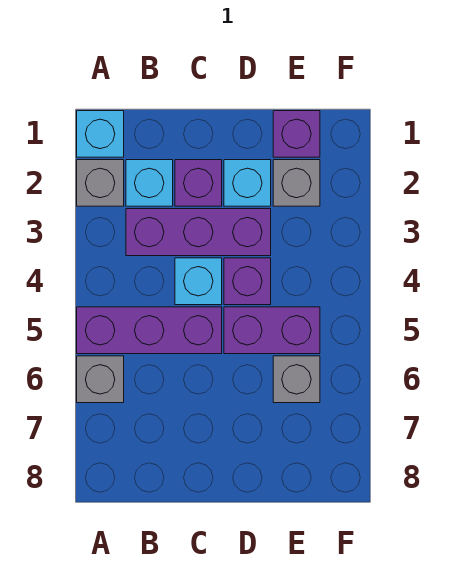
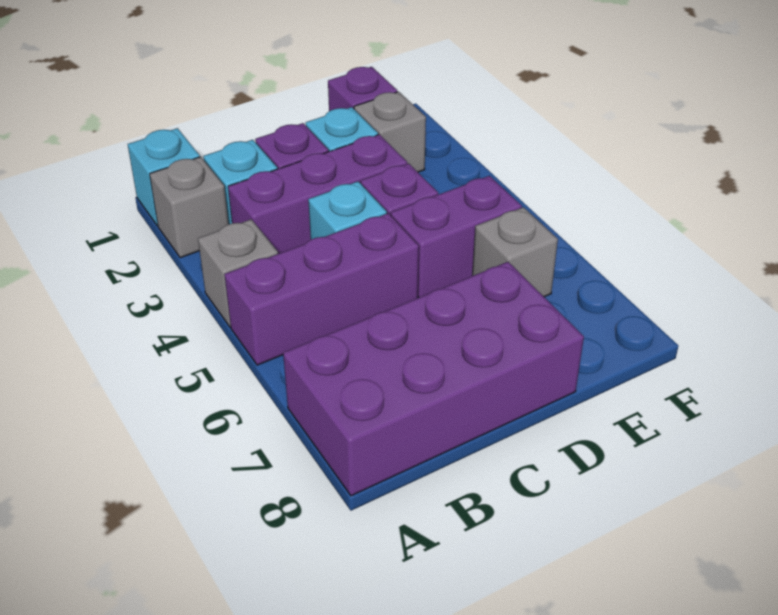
grey brick A6 level 1 -> grey brick A4 level 1
none -> purple brick A7:D8 level 1

